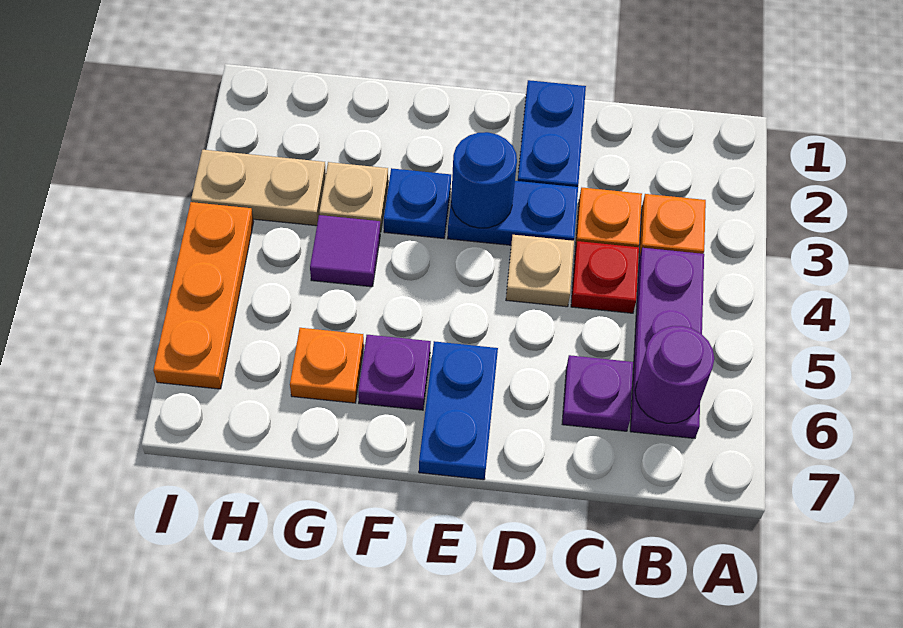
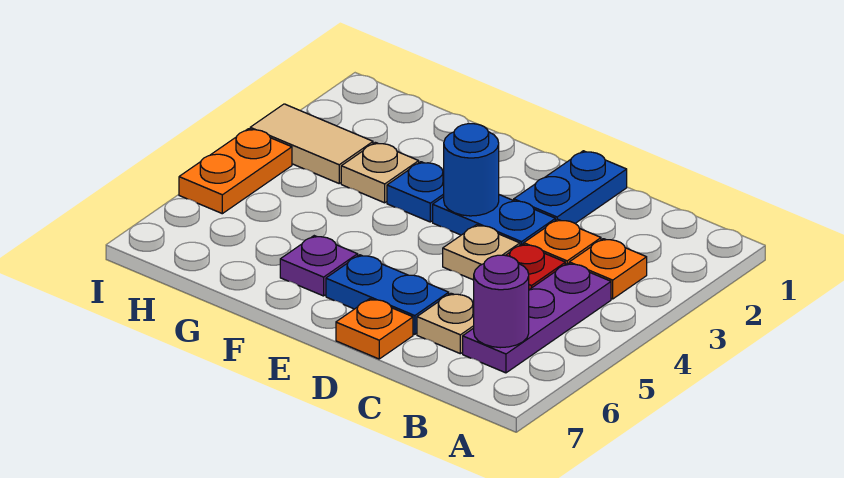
purple plate C6 level 1 -> tan plate C6 level 1
blue plate E6:E7 level 1 -> blue plate D6:E6 level 1
purple tile G4 level 1 -> none
orange plate G6 level 1 -> orange plate D7 level 1
tan plate H3:I3 level 1 -> tan tile H3:I3 level 1
orange plate I4:I6 level 1 -> orange plate I4:I5 level 1

